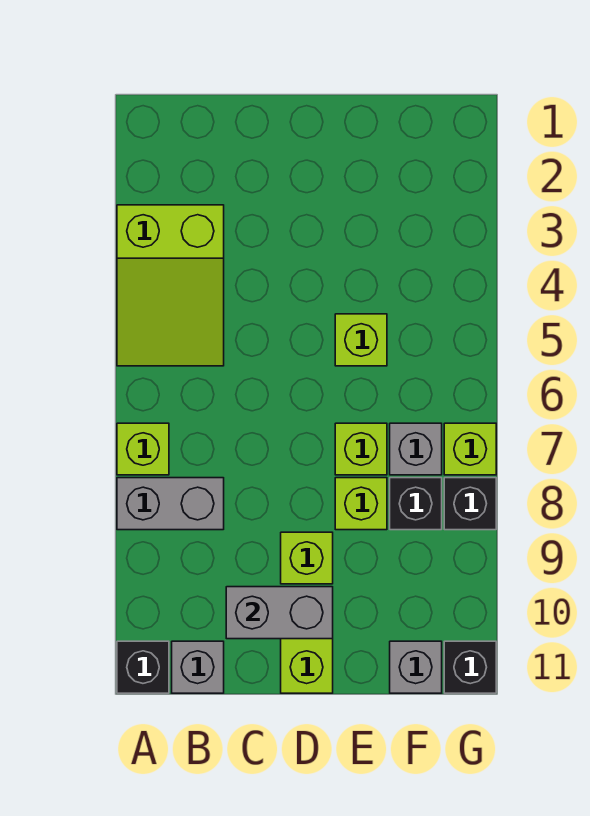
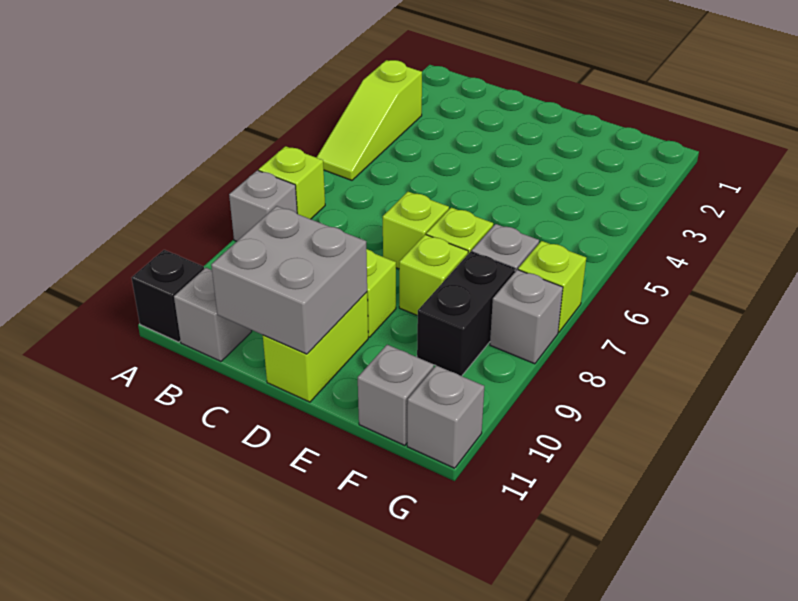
lime slope A3:B5 level 1 top 3 -> lime slope A3:A5 level 1 top 3
grey brick A8:B8 level 1 -> grey brick A8 level 1
grey brick C10:D10 level 2 -> grey brick C10:D11 level 2
lime brick E5 level 1 -> lime brick D7 level 1
black brick F8 level 1 -> black brick F8:F9 level 1
black brick G8 level 1 -> grey brick G8 level 1
black brick G11 level 1 -> grey brick G11 level 1

